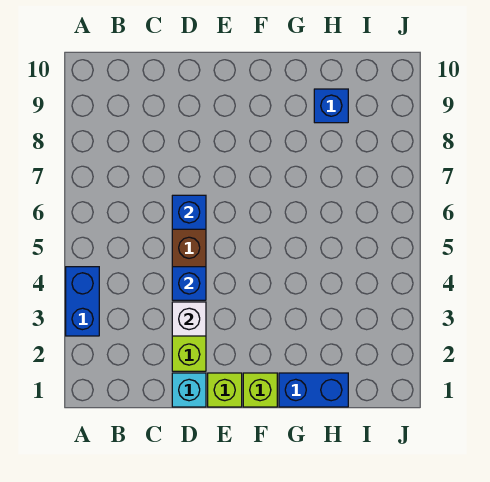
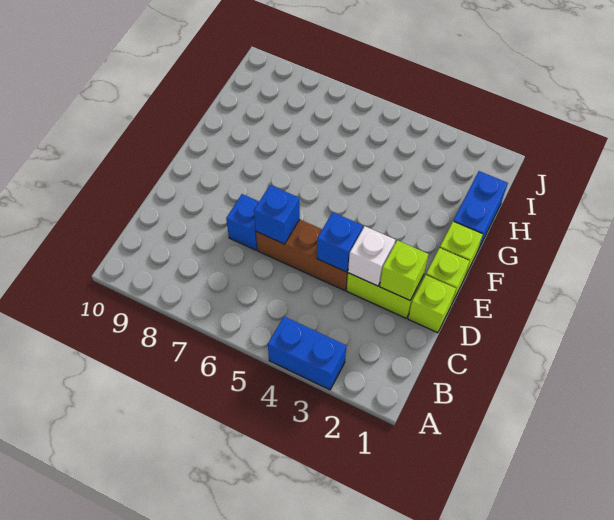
cyan brick D1 level 1 -> lime brick D1 level 1
none -> lime brick D2 level 2
blue brick H9 level 1 -> blue brick D7 level 1

